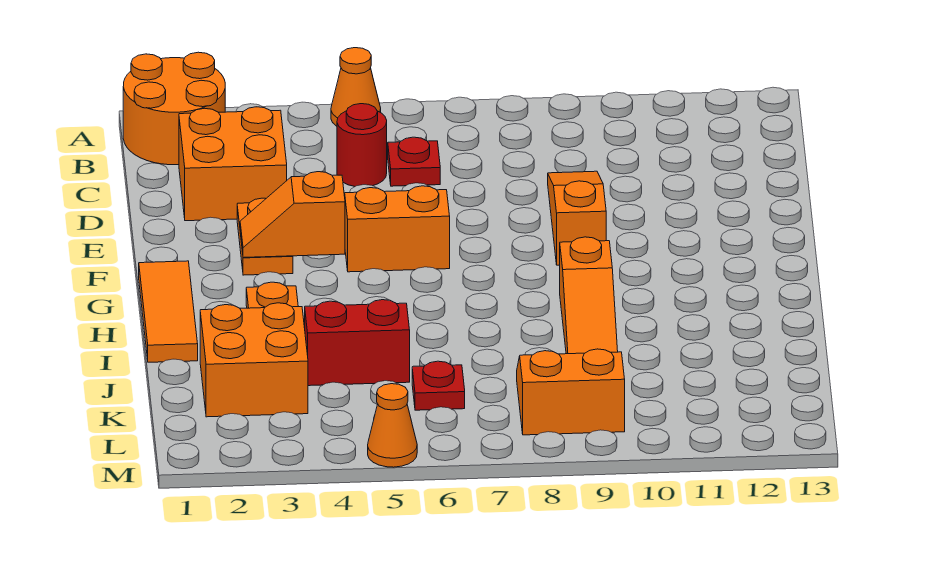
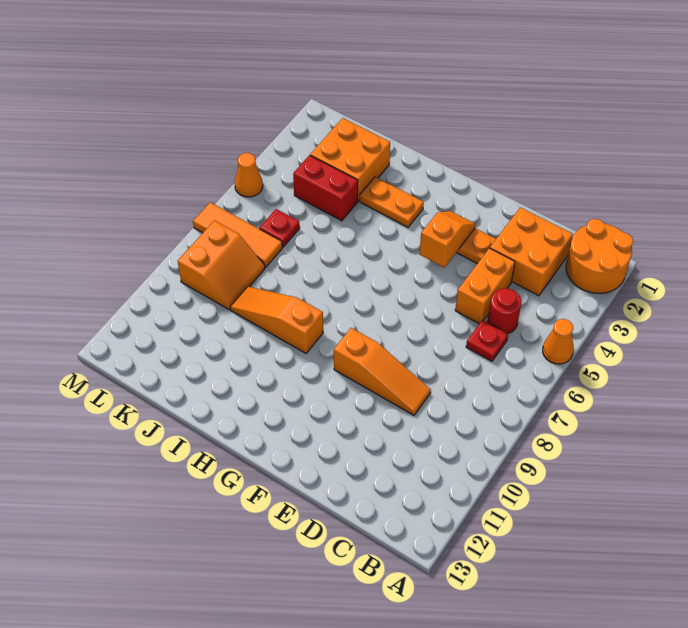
orange brick F5:F6 level 1 -> orange brick D4:D5 level 1
orange tile G1:I1 level 1 -> orange tile K7:M7 level 1
red brick J4:J5 level 1 -> red brick J4:K4 level 1

